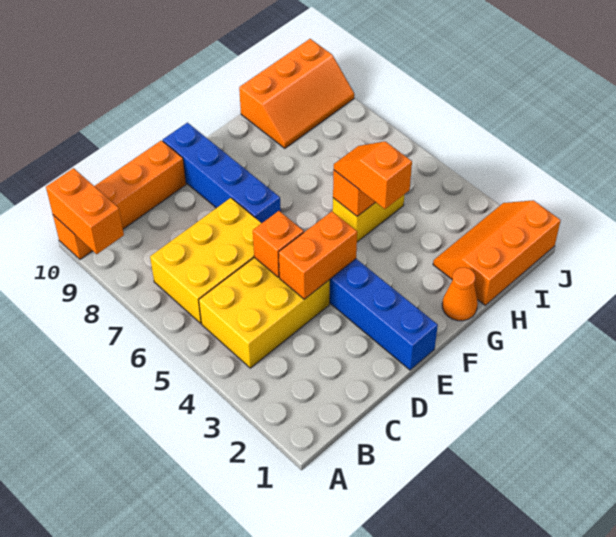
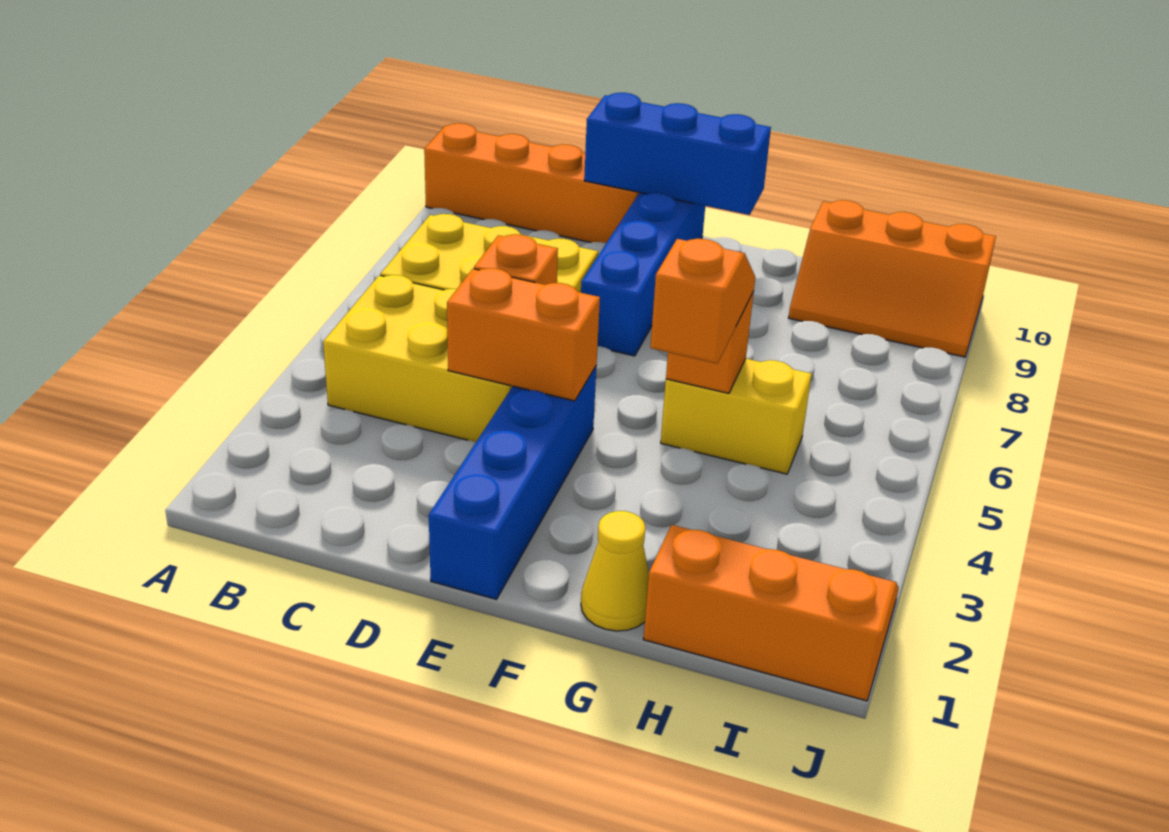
orange brick A9:A10 level 2 -> none
none -> blue brick D10:F10 level 2
orange cone G1 level 1 -> yellow cone G1 level 1

